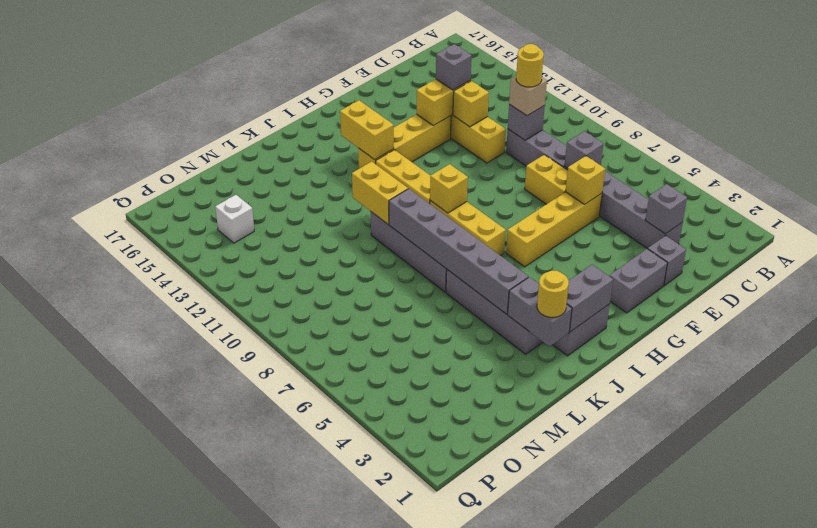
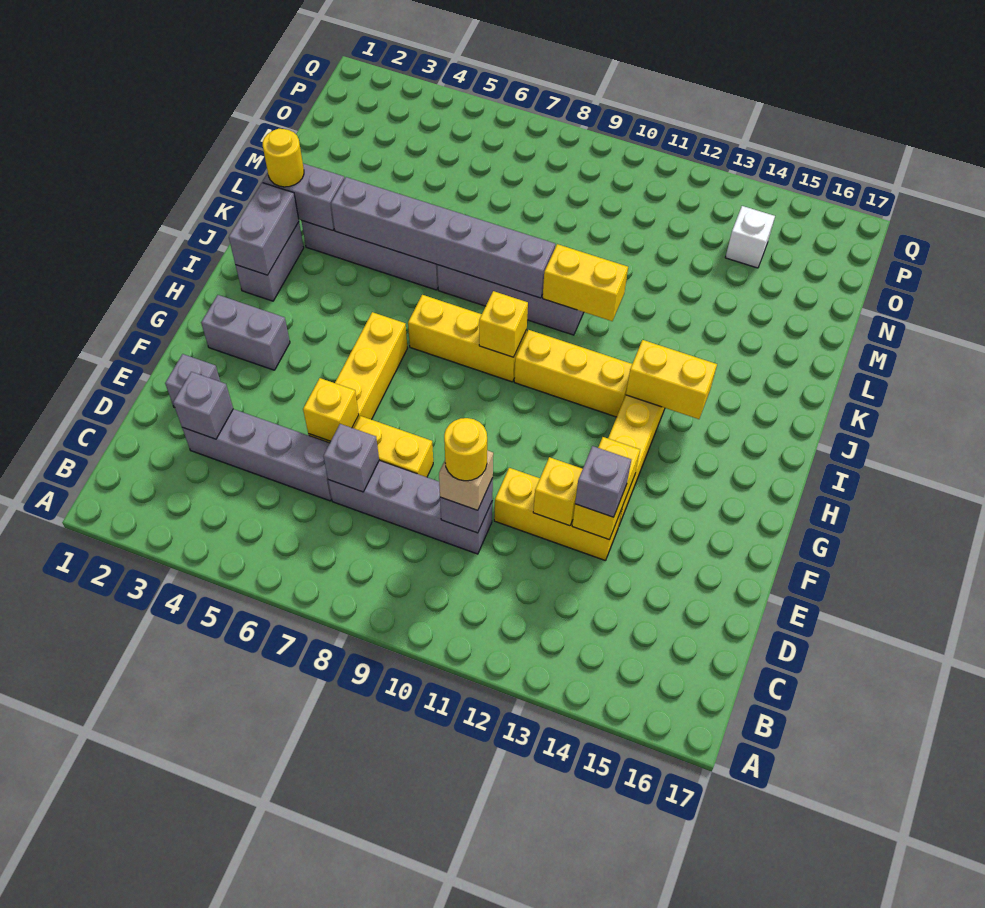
grey brick F2:G2 level 1 -> grey brick G2:G3 level 1

